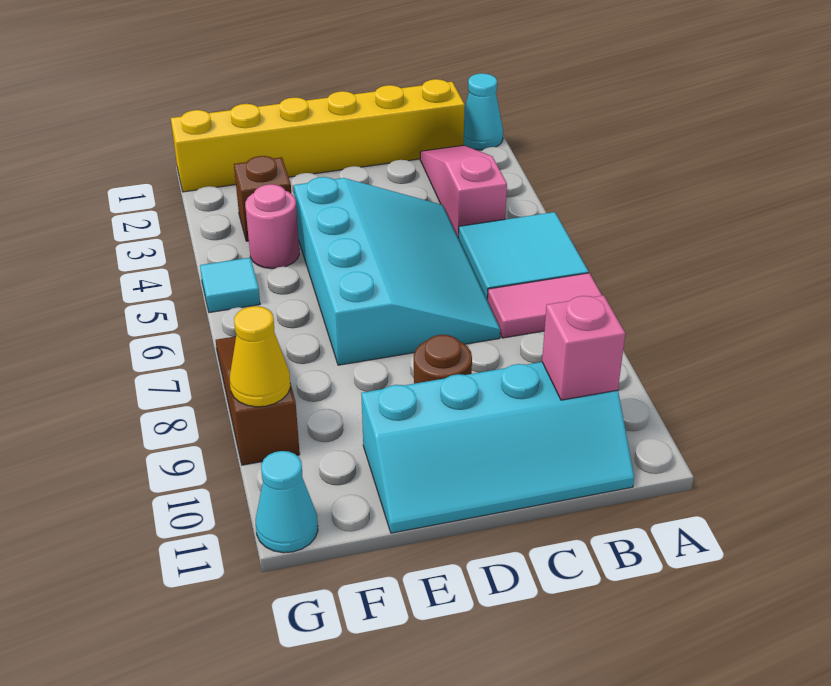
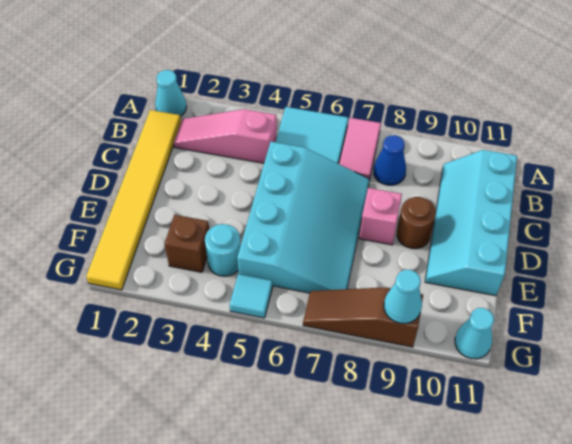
yellow brick B1:G1 level 1 -> yellow tile B1:G1 level 1
none -> blue cone B8 level 1
cyan slope B10:E11 level 1 top 10 -> cyan slope B10:E11 level 1 top 11
pink brick B10 level 2 -> pink brick D8 level 1
cyan slope C4:E7 level 1 top E -> cyan slope C5:F7 level 1 top 5
pink round brick F4 level 1 -> cyan round brick F4 level 1
yellow cone G9 level 2 -> cyan cone G9 level 2

